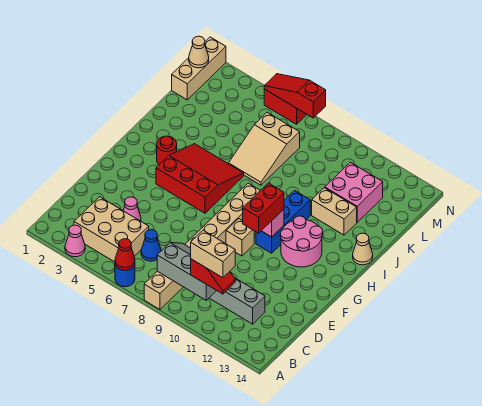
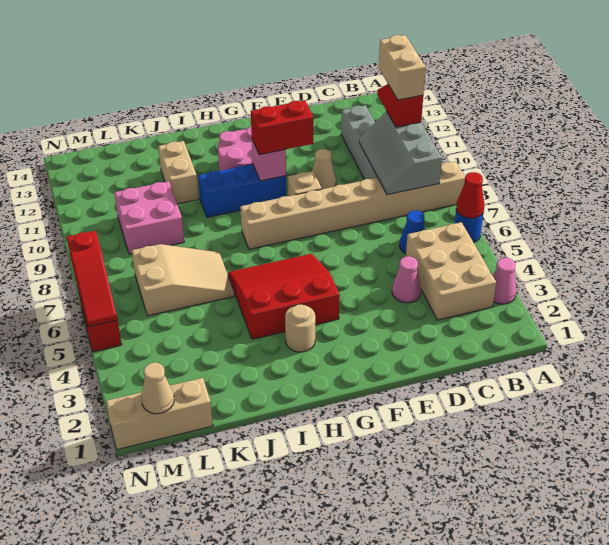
red slope G4:I6 level 1 top G -> red slope G4:I6 level 1 top 4
red round brick H3 level 1 -> tan round brick H3 level 1
tan cone I14 level 1 -> tan cone E10 level 1
pink brick K11:L12 level 1 -> pink brick K9:L10 level 1

